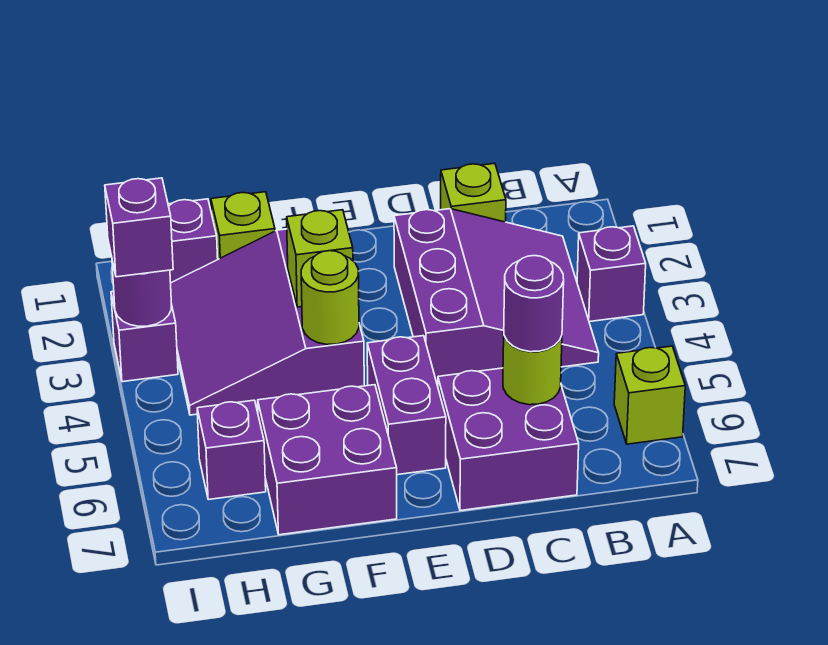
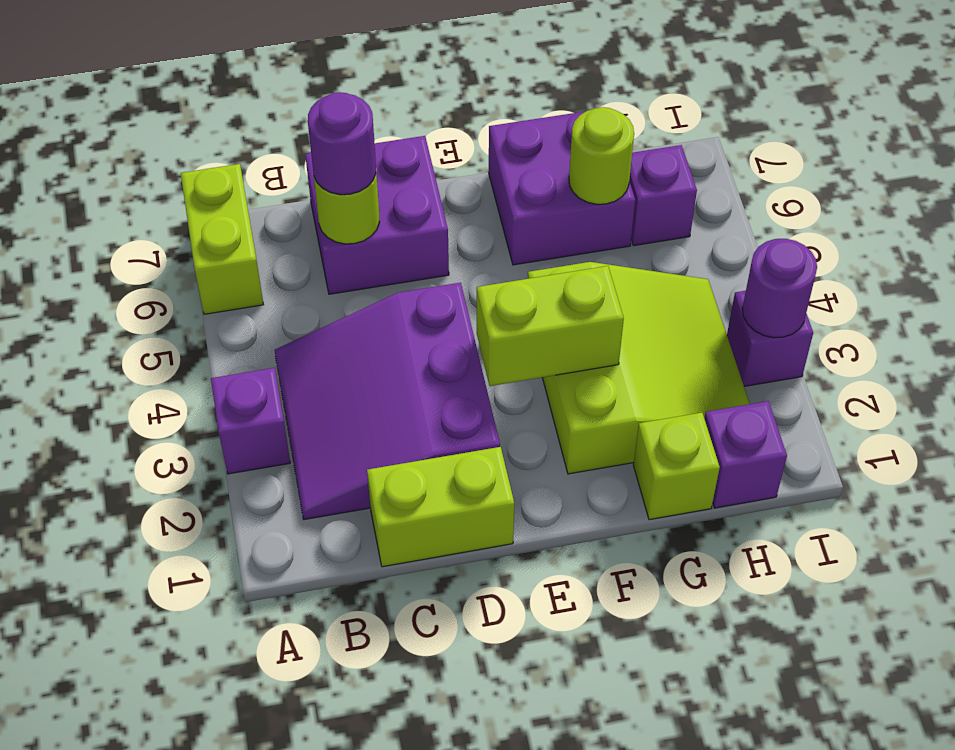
lime brick A6 level 1 -> lime brick A6:A7 level 1
lime brick C1 level 1 -> lime brick C1:D1 level 1
purple brick E5:E6 level 1 -> none
purple slope F2:H4 level 1 top F -> lime slope F2:H4 level 1 top F
lime brick F3 level 2 -> lime brick E3:F3 level 2
lime round brick F4 level 2 -> lime round brick G6 level 2
purple brick I3 level 3 -> none

